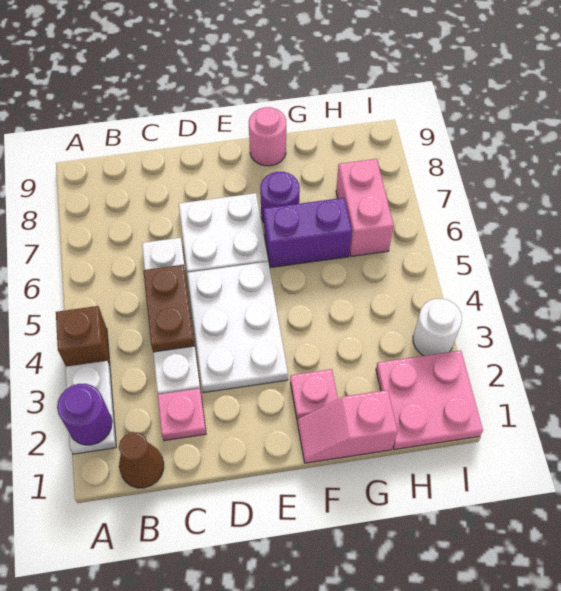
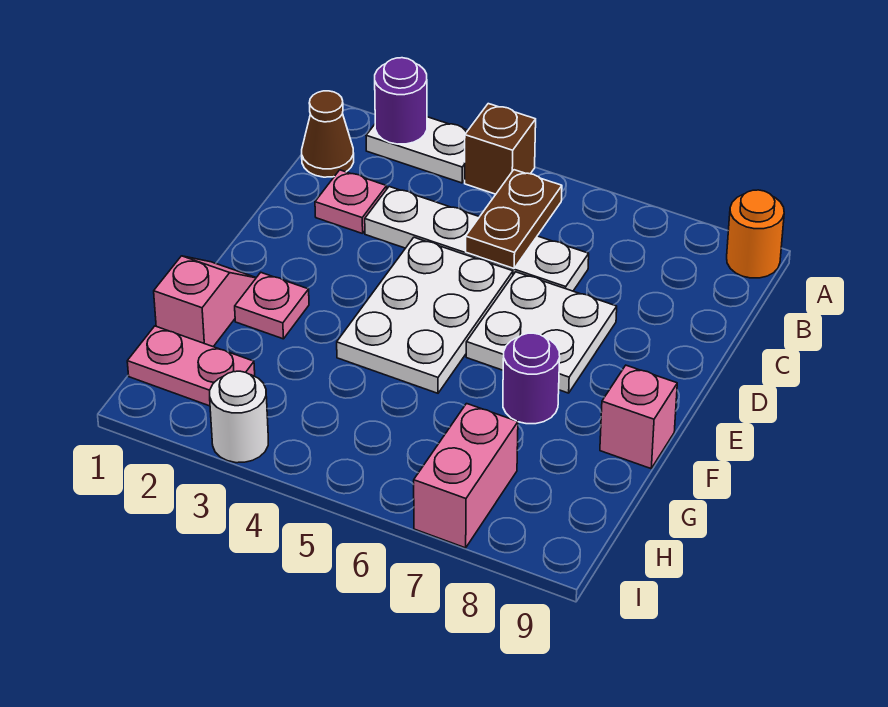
none -> orange round brick A9 level 1
brown plate C4:C5 level 2 -> brown plate B5:C5 level 2
white plate D3:E5 level 1 -> white plate D4:F5 level 1
purple brick F6:G6 level 1 -> none
pink round brick F9 level 1 -> pink brick F9 level 1
pink plate H1:I2 level 1 -> pink plate H1:H2 level 1
pink brick H6:H7 level 1 -> pink brick H7:I7 level 1

